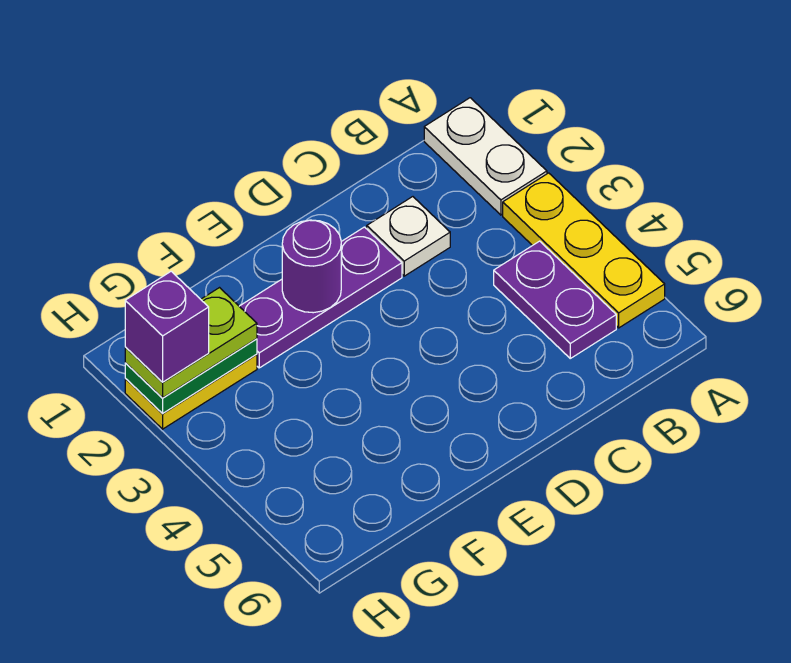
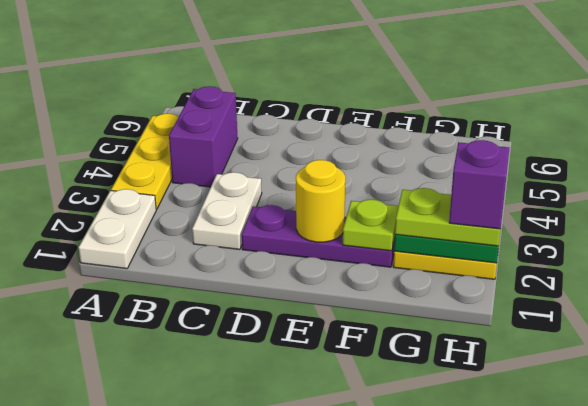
purple plate B4:B5 level 1 -> purple brick B4:B5 level 1
white plate C2 level 1 -> white plate C2:C3 level 1
purple round brick E2 level 2 -> yellow round brick E2 level 2
none -> lime plate F2 level 2

